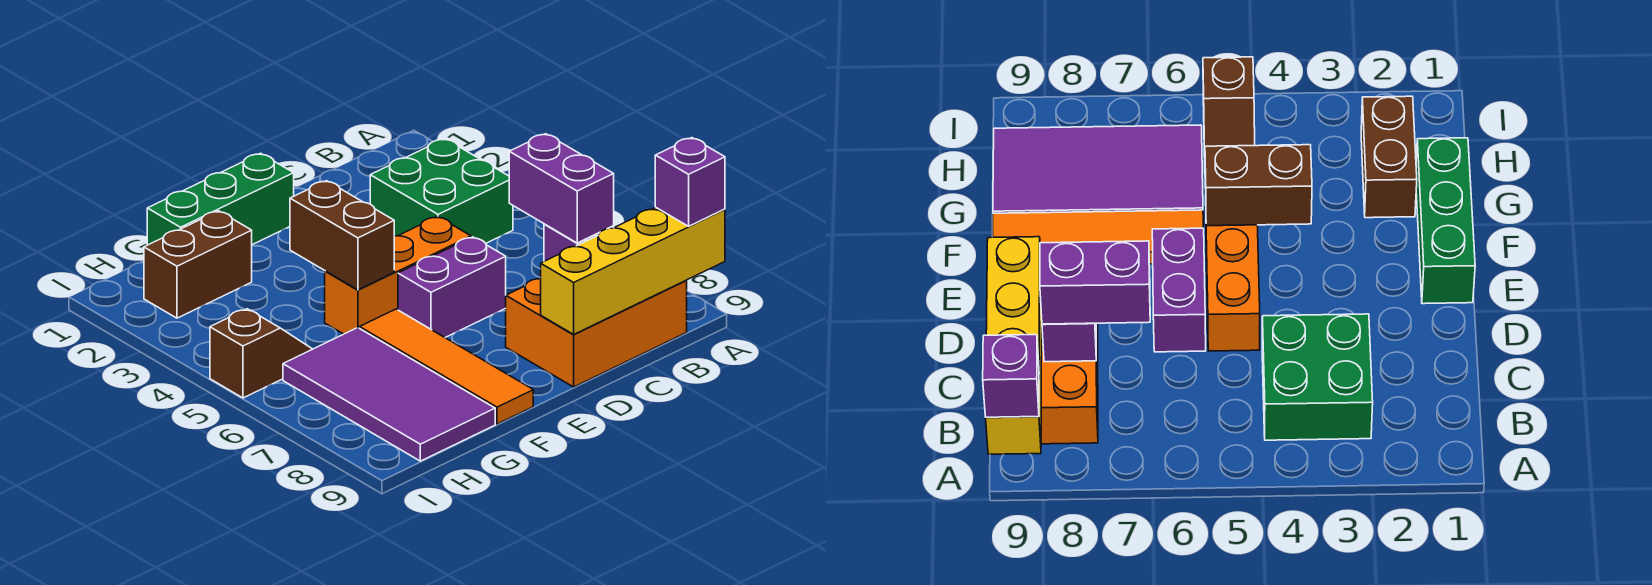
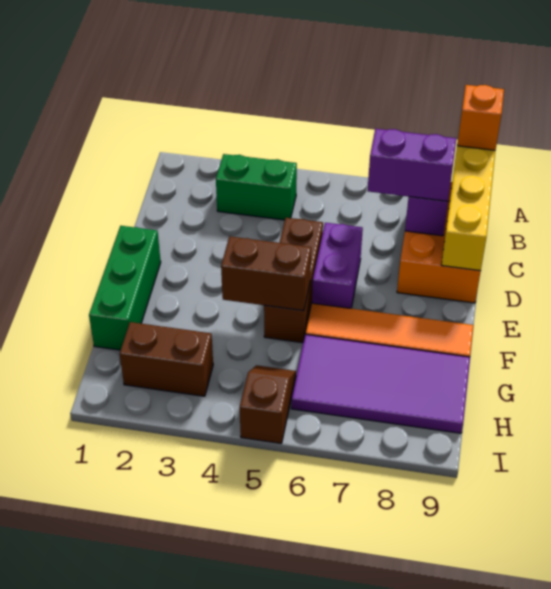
purple brick A9 level 3 -> orange brick A9 level 3
green brick B3:C4 level 1 -> green brick B3:B4 level 1
orange brick D5:F5 level 1 -> brown brick D5:F5 level 1
brown brick G2:H2 level 1 -> brown brick H2:H3 level 1

